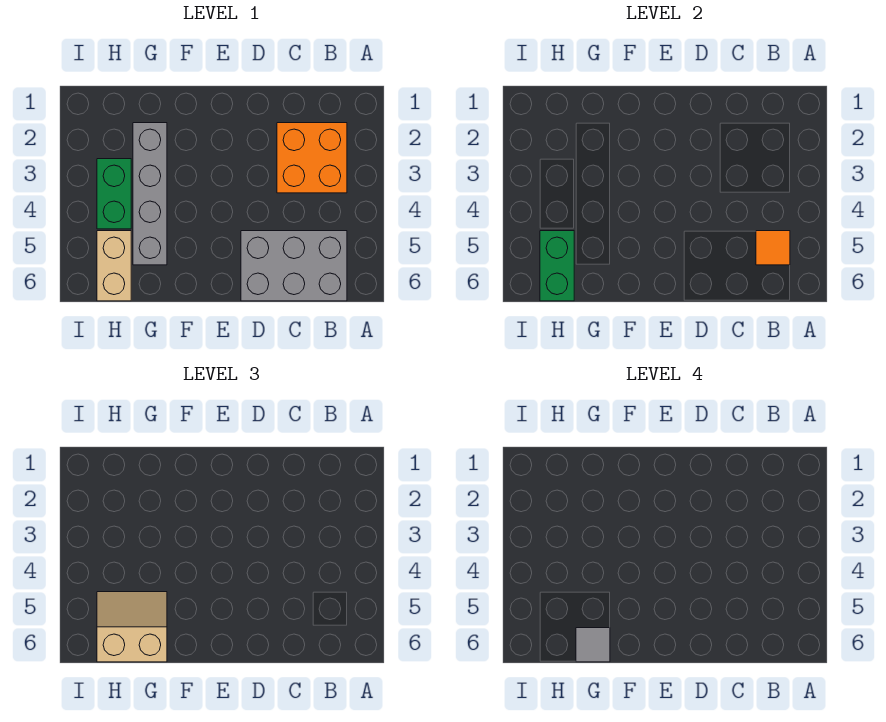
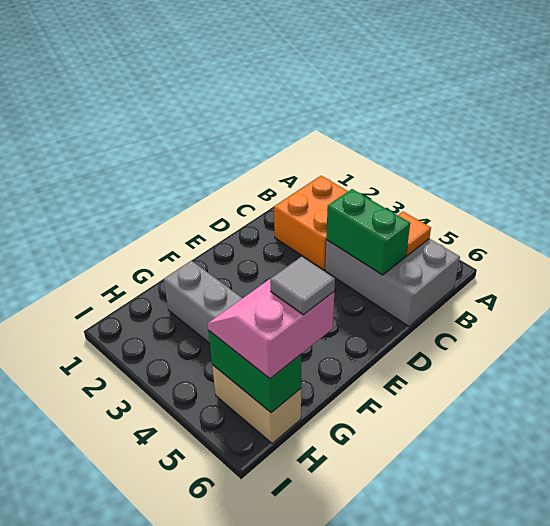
grey brick B5:D6 level 1 -> grey brick B4:C6 level 1
tan slope G5:H6 level 3 top 6 -> pink slope G5:H6 level 3 top 6
green brick H3:H4 level 1 -> green brick C4:C5 level 2

